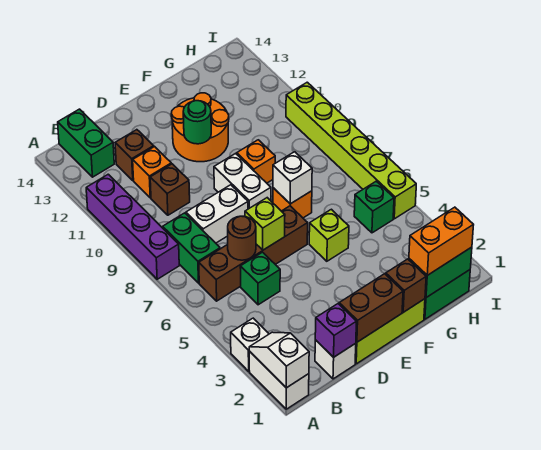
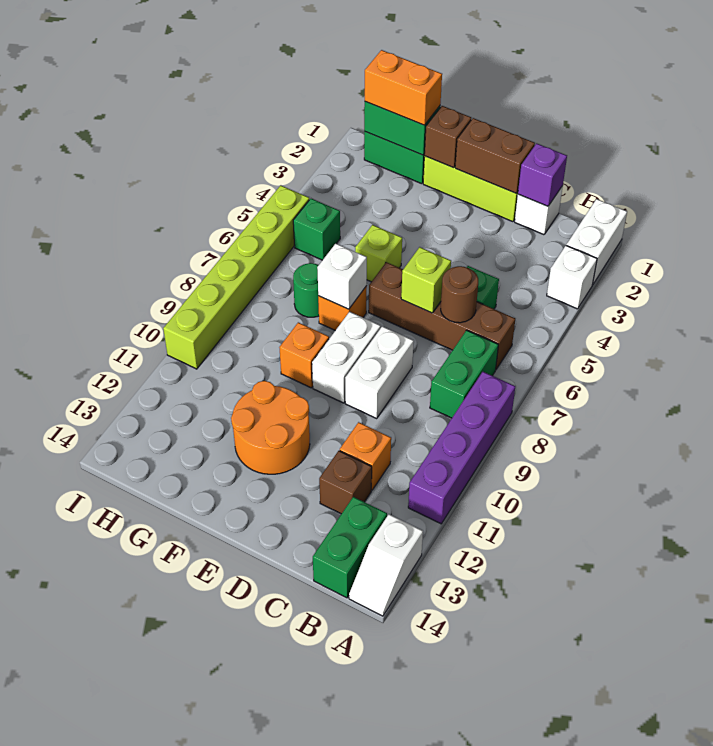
white slope A1:A2 level 2 top 1 -> white slope A13:A14 level 1 top 13
white brick C8:D8 level 1 -> white brick D8:D9 level 1
brown brick C10 level 1 -> none
green round brick E11 level 2 -> green round brick G7 level 1

